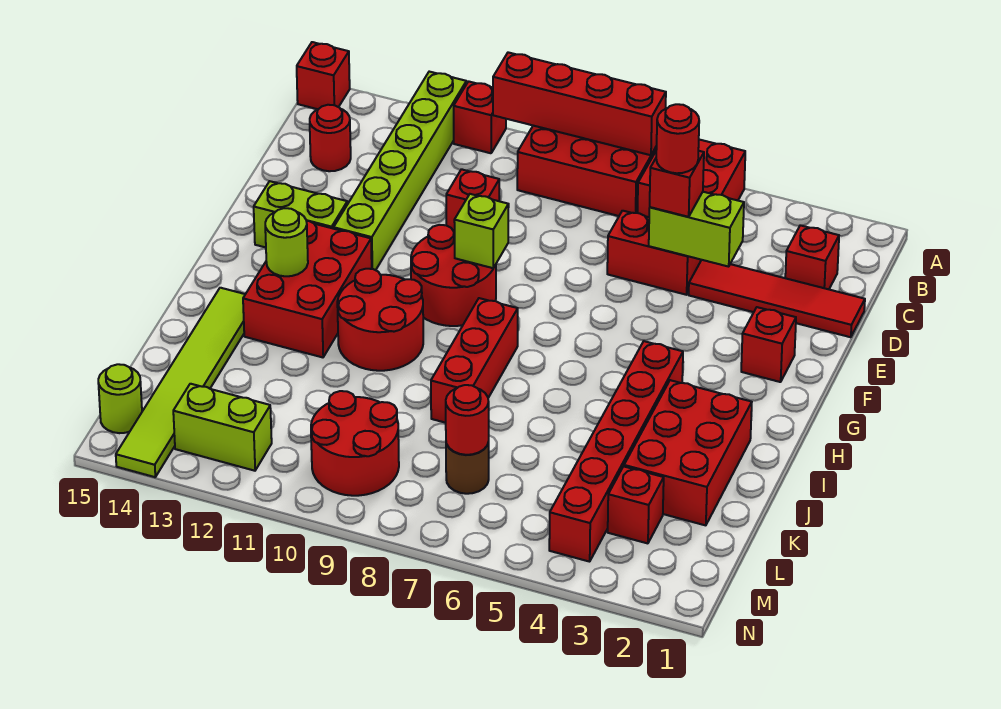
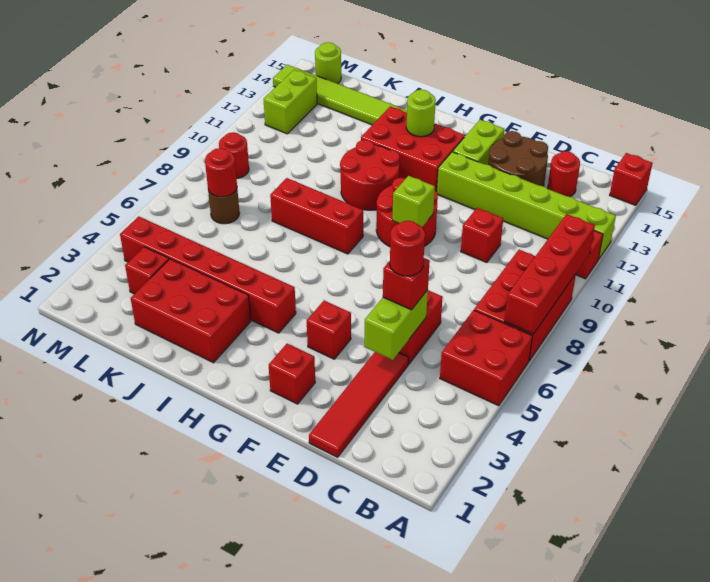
red brick C2 level 1 -> red brick F4 level 1
none -> brown round brick D13:E14 level 1
red round brick L9:M10 level 1 -> red round brick M9 level 1

